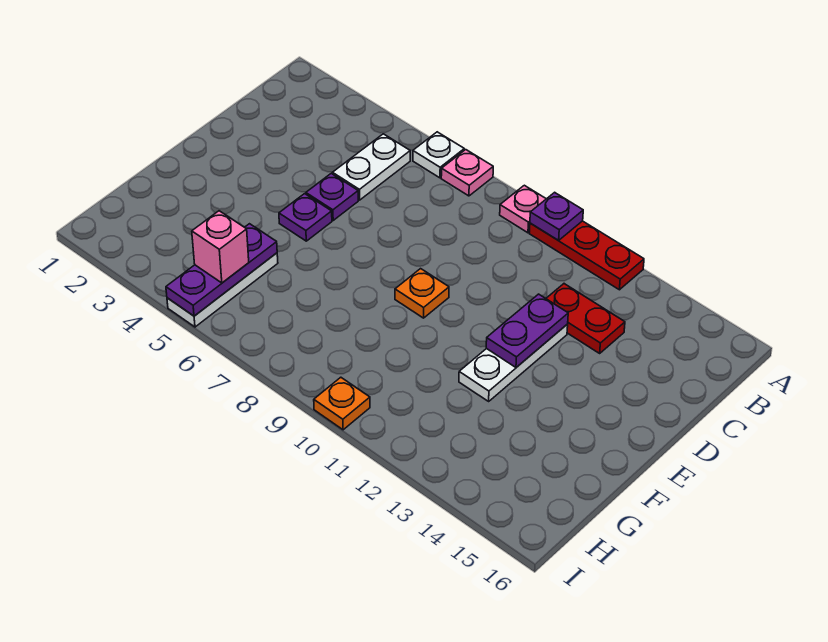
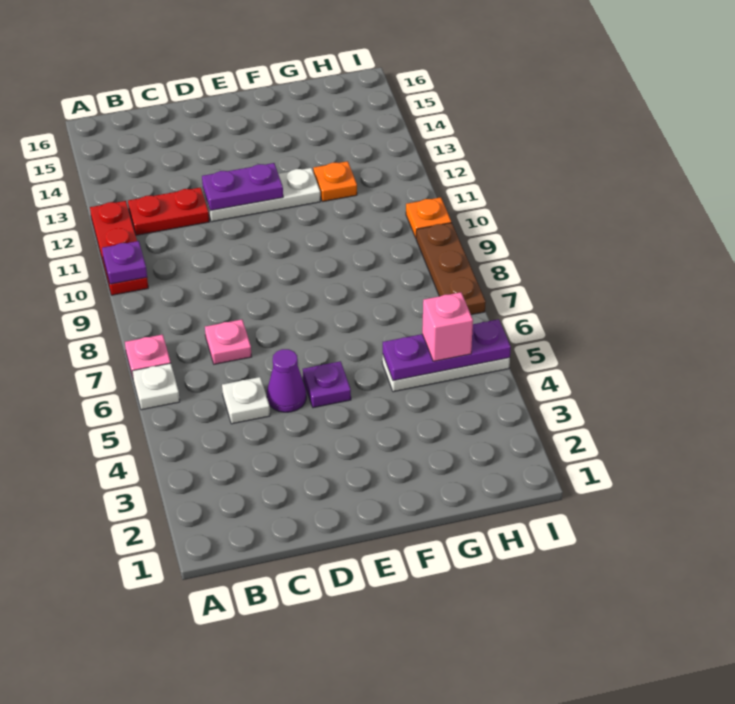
pink plate A9 level 1 -> pink plate C7 level 1
white plate B5:C5 level 1 -> white plate C5 level 1
red plate C12:C13 level 1 -> red plate B12:C12 level 1
purple plate D5 level 1 -> purple cone D5 level 1
orange plate E9 level 1 -> orange plate G12 level 1
none -> brown plate I7:I9 level 1

